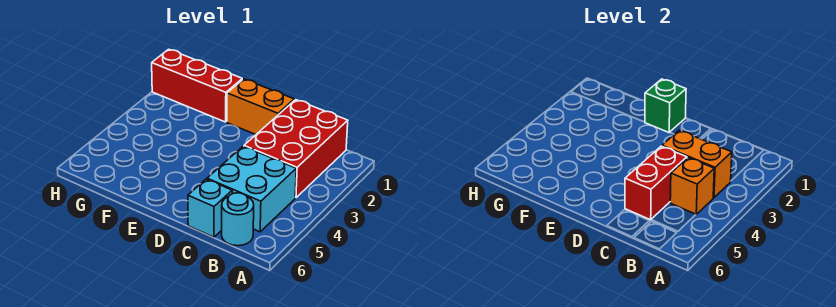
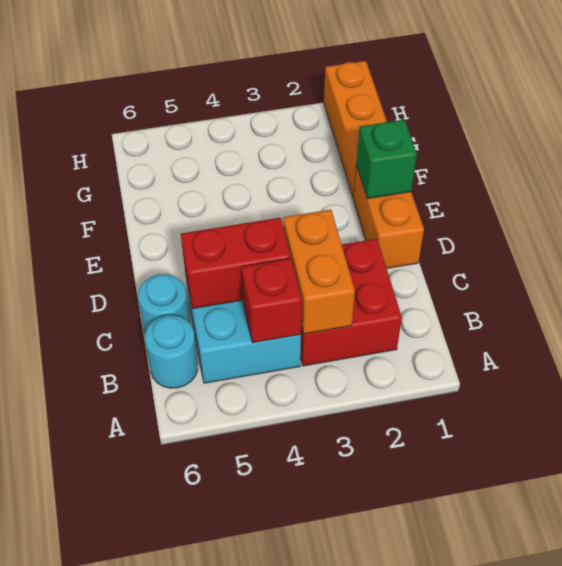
red brick B1:C3 level 1 -> red brick B2:C3 level 1
orange brick B4 level 2 -> red brick B4 level 2
cyan brick C6 level 1 -> cyan round brick C6 level 1
red brick F1:H1 level 1 -> orange brick F1:H1 level 1

